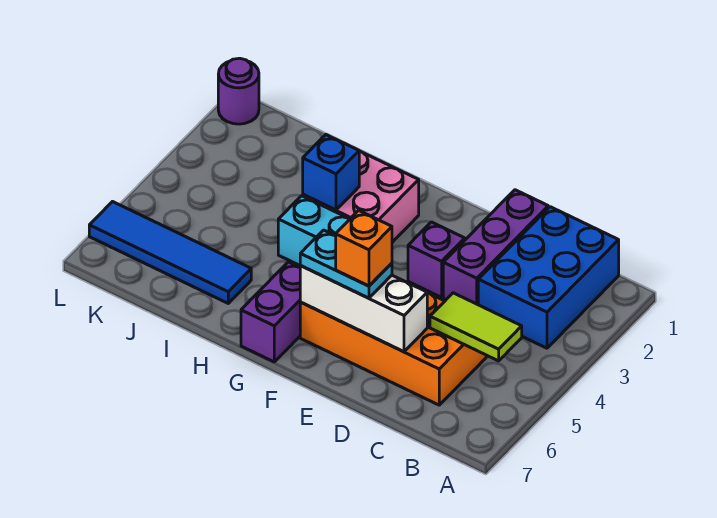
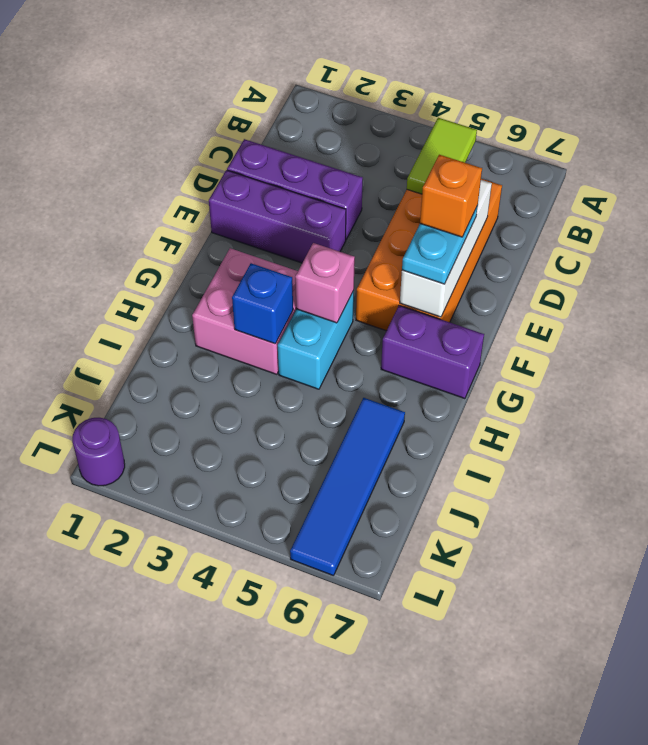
blue brick B1:C3 level 1 -> none
purple brick E3 level 1 -> purple brick E1:E3 level 1
none -> pink brick G4 level 2

